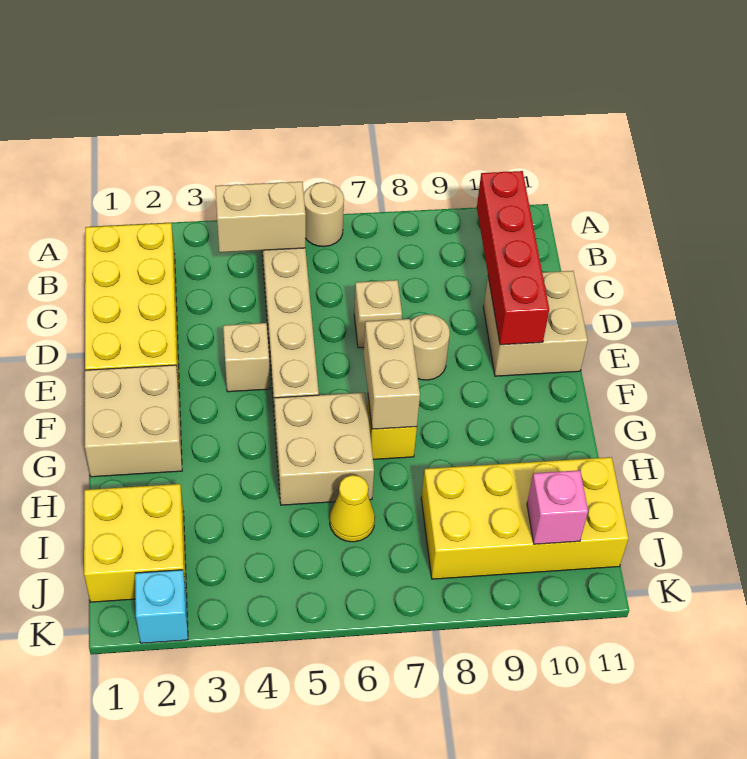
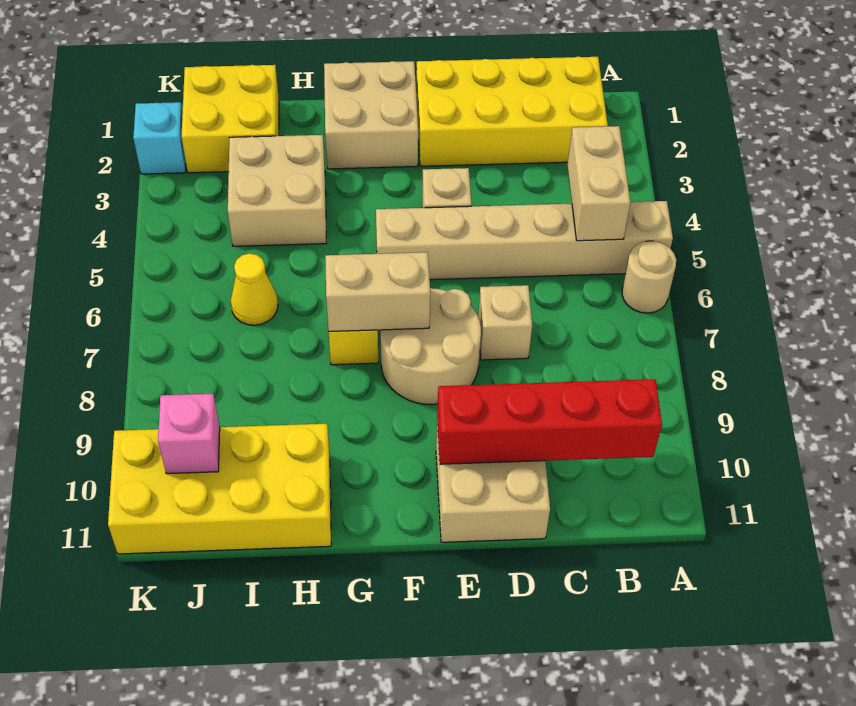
tan round brick E8 level 1 -> tan round brick E7:F8 level 1
tan brick G5:H6 level 1 -> tan brick H3:I4 level 1
yellow brick I8:J11 level 1 -> yellow brick H10:K11 level 1

